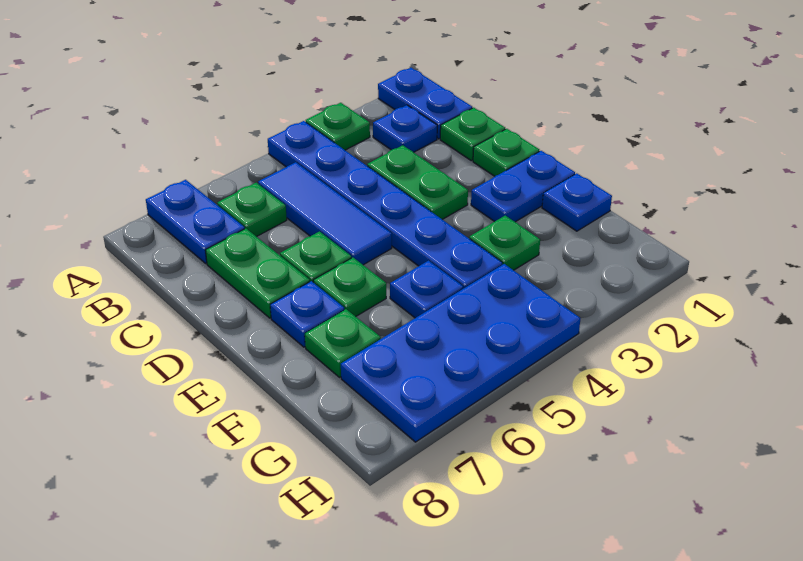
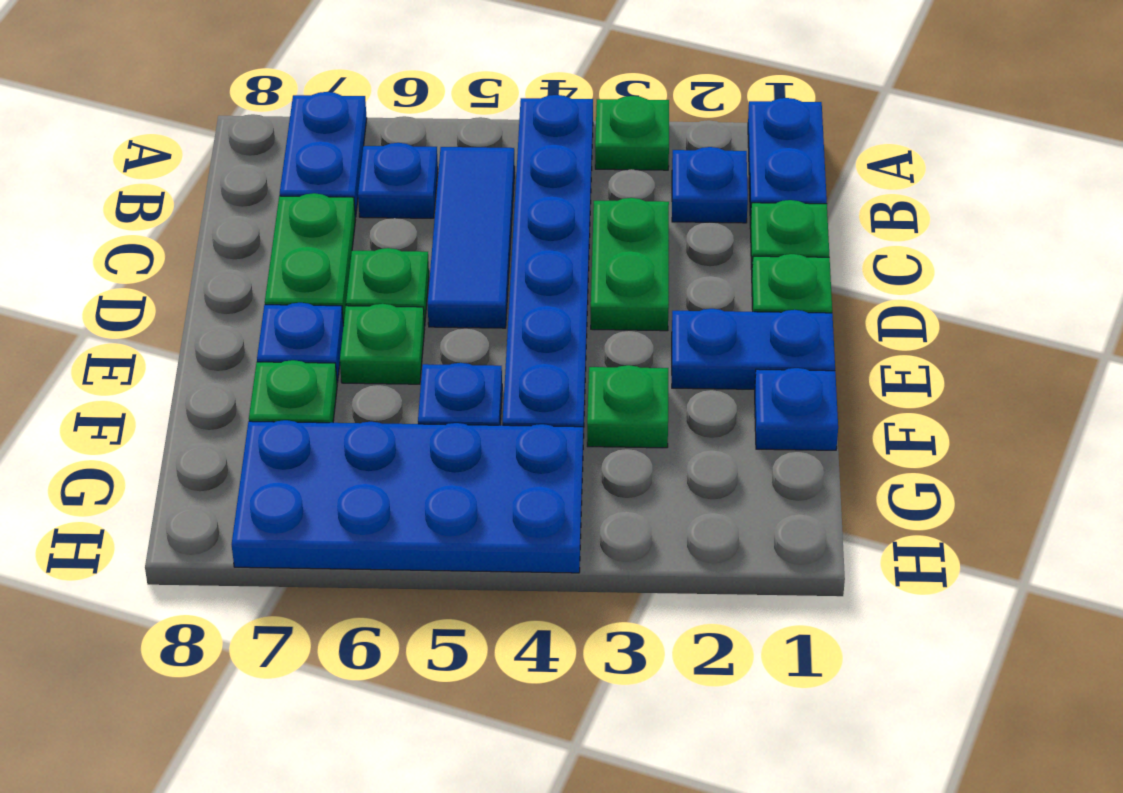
green plate B6 level 1 -> blue plate B6 level 1

